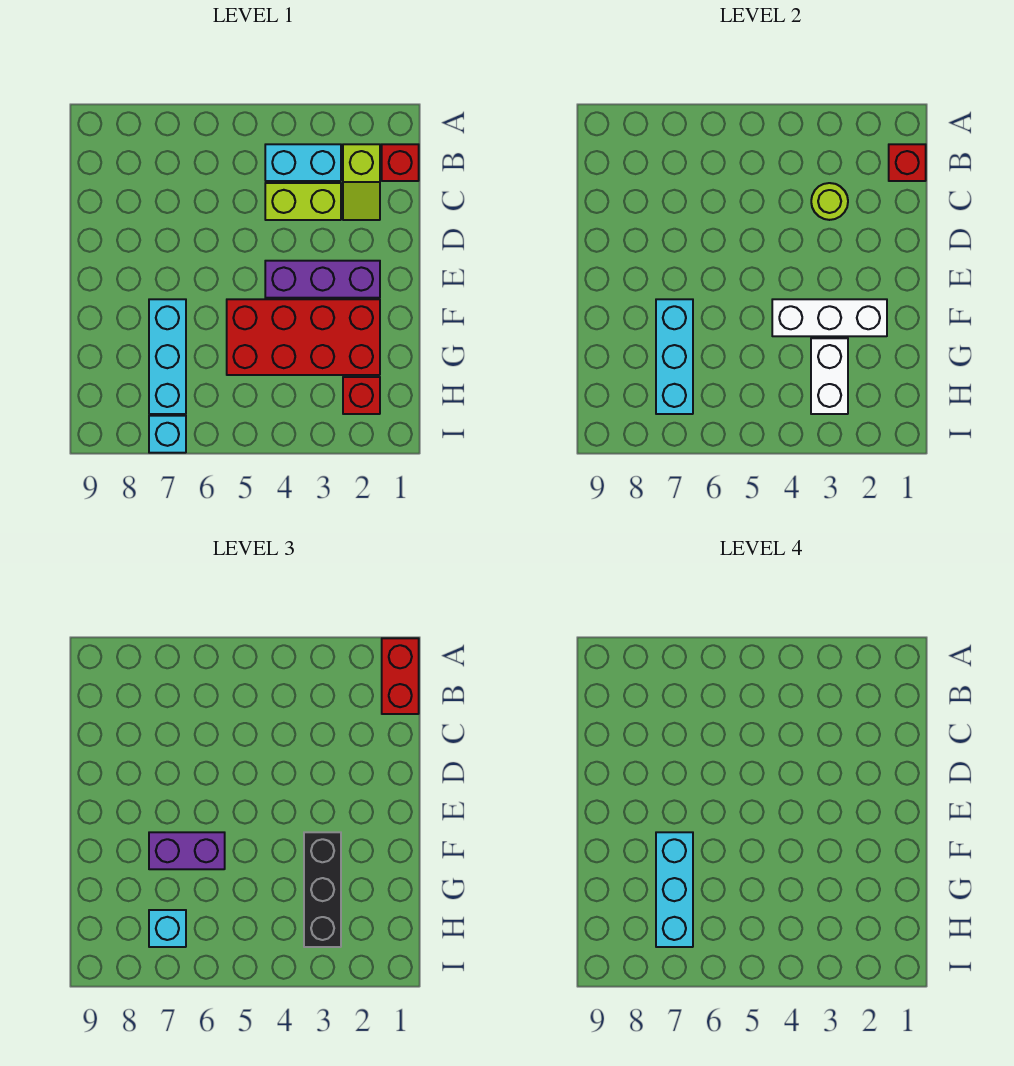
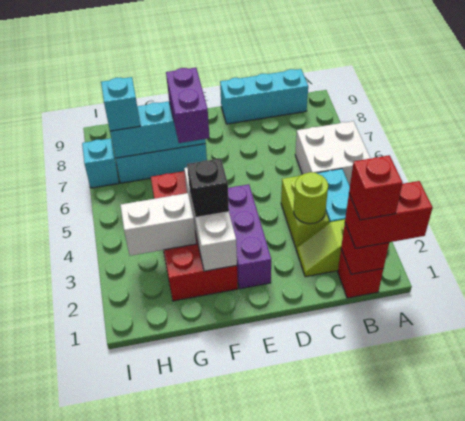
none -> white brick A5:B6 level 1
black brick F3:H3 level 3 -> black brick F3 level 3
cyan brick F7:H7 level 4 -> cyan brick B9:D9 level 1
red brick H2 level 1 -> red brick B1 level 4

